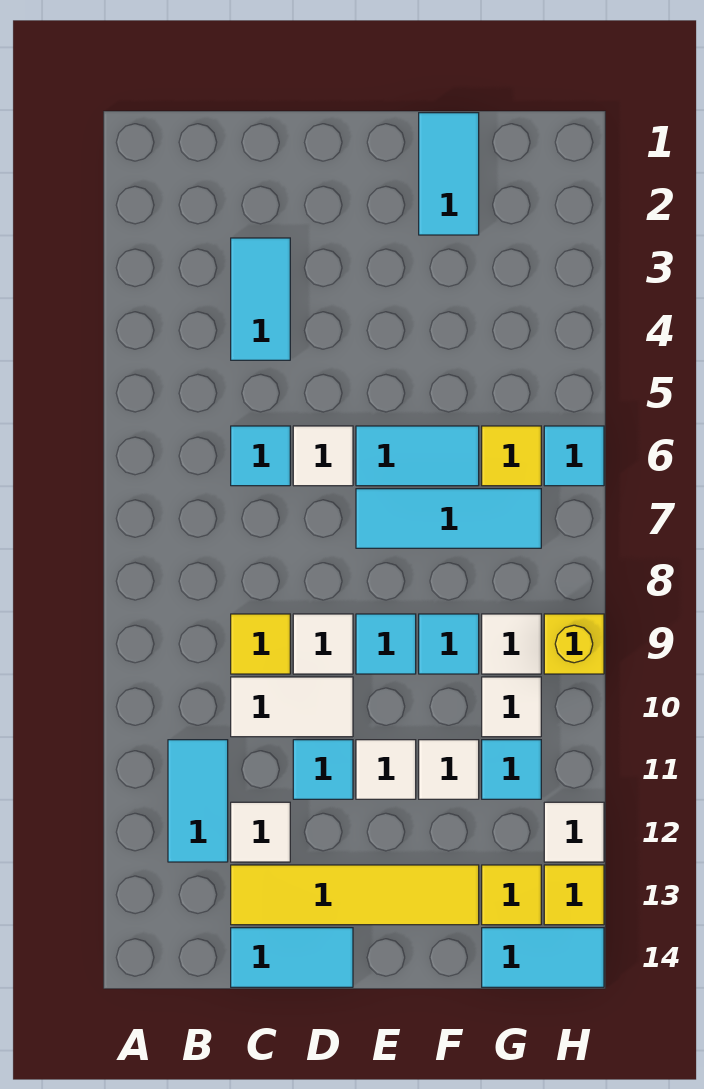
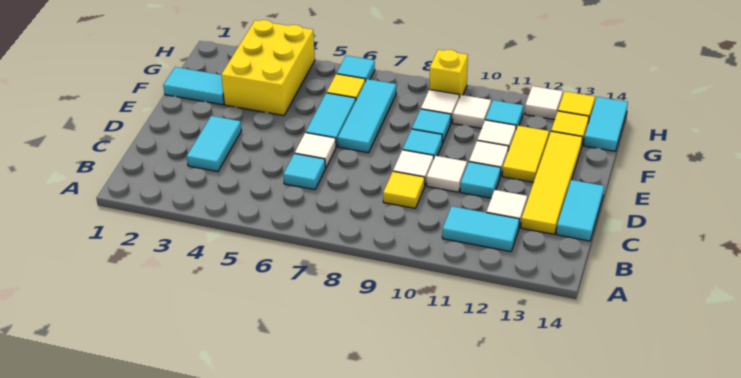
cyan tile C3:C4 level 1 -> cyan tile C3:D3 level 1
white tile C10:D10 level 1 -> white tile D10 level 1
none -> yellow tile E12:F12 level 1
none -> yellow brick F3:H4 level 1

